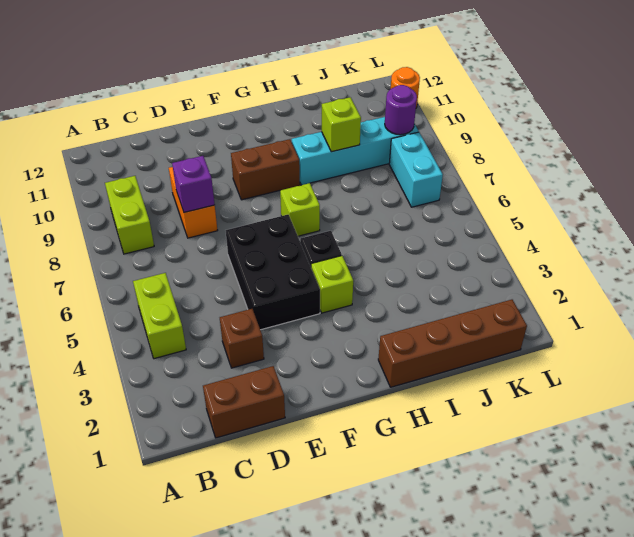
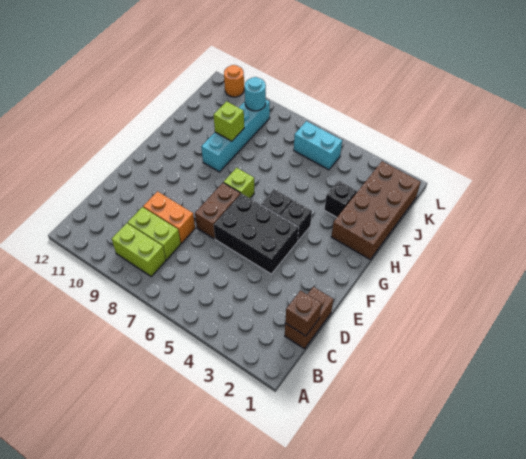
lime brick B4:B5 level 1 -> lime brick C8:C9 level 1
brown brick D3 level 1 -> brown brick C1 level 2
purple brick D8 level 2 -> none
brown brick F9:G9 level 1 -> brown brick E7:F7 level 1
lime brick G4 level 1 -> black brick G4 level 1
brown brick H1:K1 level 1 -> brown brick H1:K2 level 1
none -> black brick I3 level 1
cyan brick K7:K8 level 1 -> cyan brick K5:K6 level 1
purple round brick K9 level 2 -> cyan round brick K9 level 2

